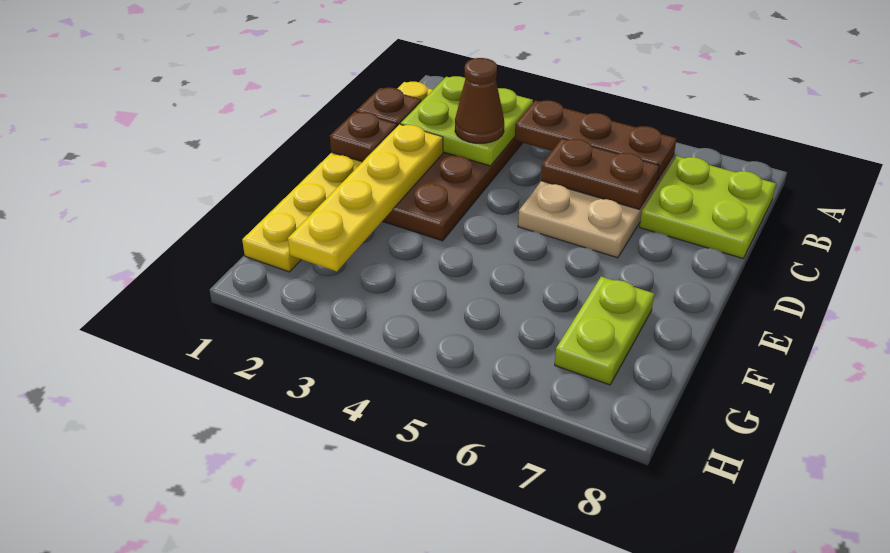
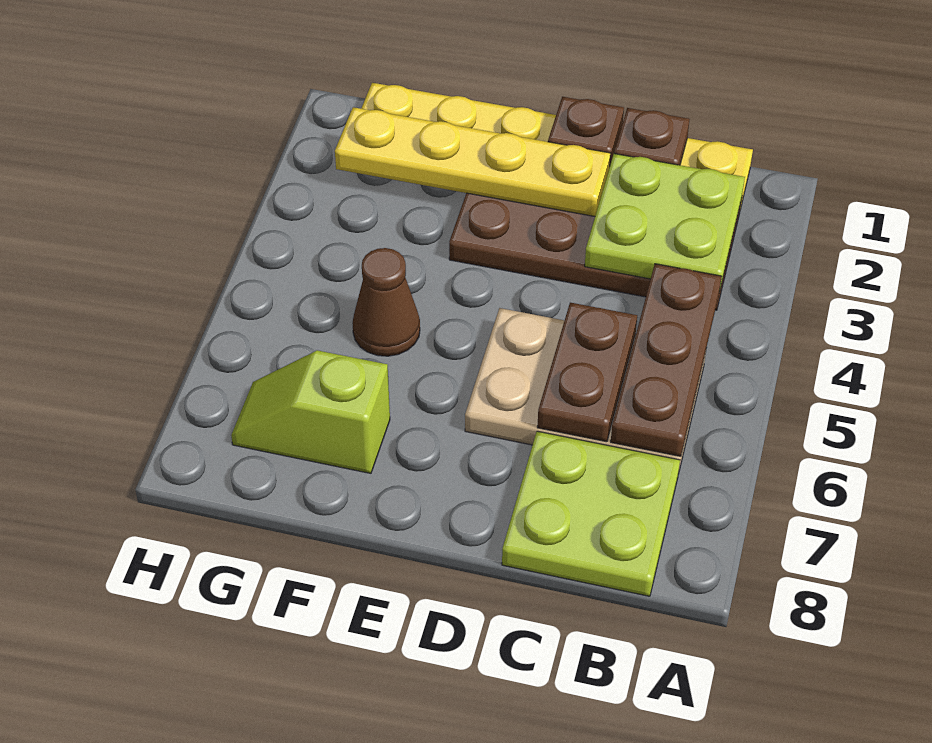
brown cone C3 level 3 -> brown cone F5 level 1
lime plate F7:G7 level 1 -> lime slope F7:G7 level 1 top F

